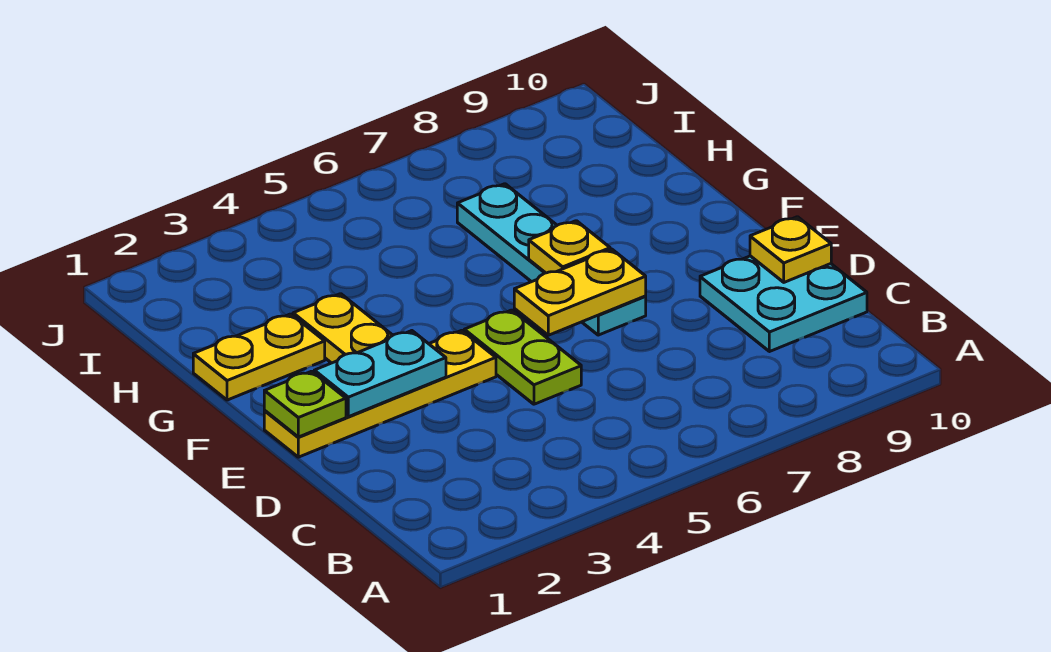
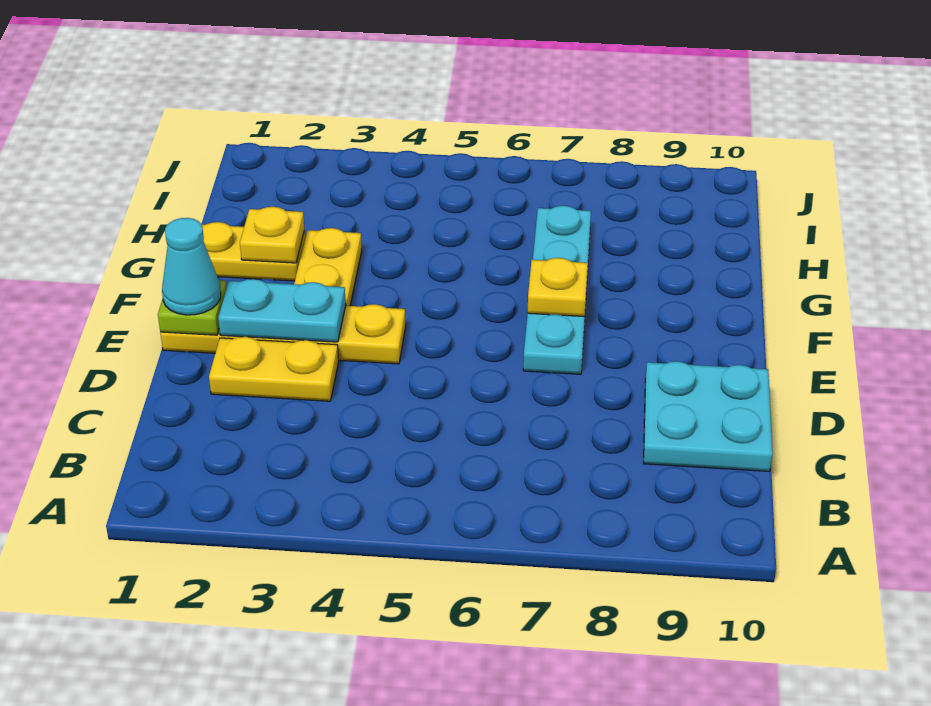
lime plate D5:E5 level 1 -> none
yellow plate D10 level 2 -> yellow plate G2 level 2
none -> cyan cone E1 level 3
yellow plate E6:E7 level 2 -> yellow plate D2:D3 level 1

